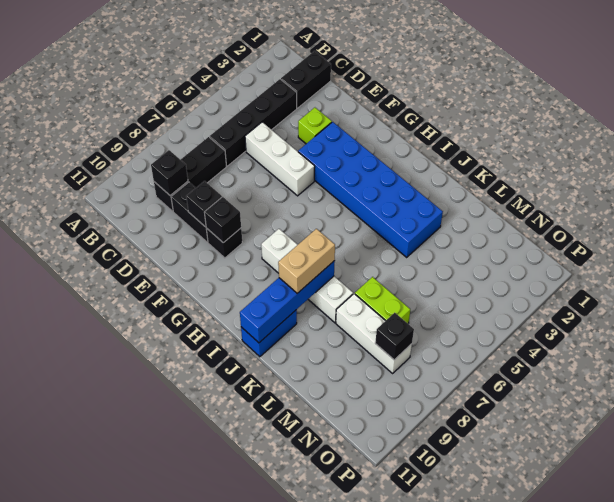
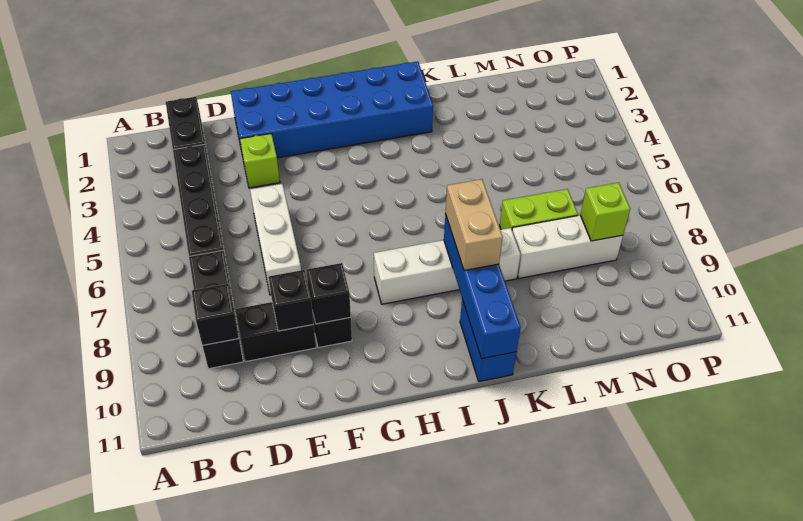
white brick D5:F5 level 1 -> white brick E5:E7 level 1
blue brick F3:K4 level 1 -> blue brick E1:J2 level 1
black brick N8 level 2 -> lime brick N8 level 2

